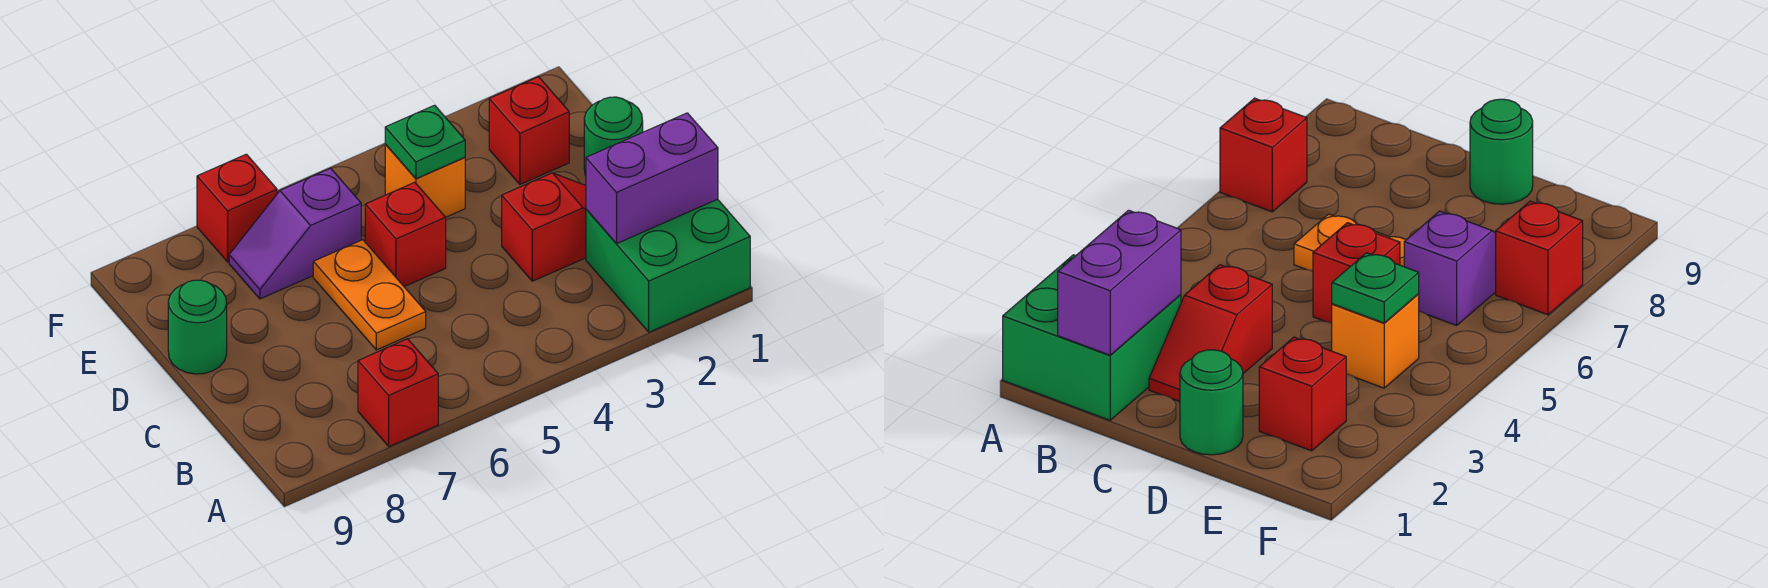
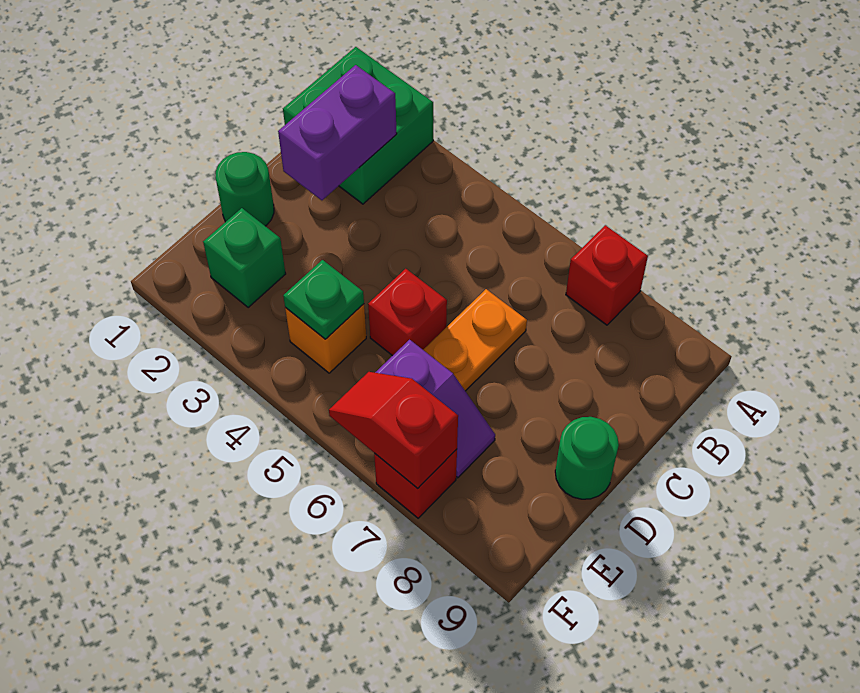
purple brick B1:B2 level 2 -> purple brick B2:C2 level 2
red slope C2:C3 level 1 top 3 -> red slope F6:F7 level 2 top 7
red brick E2 level 1 -> green brick E2 level 1

